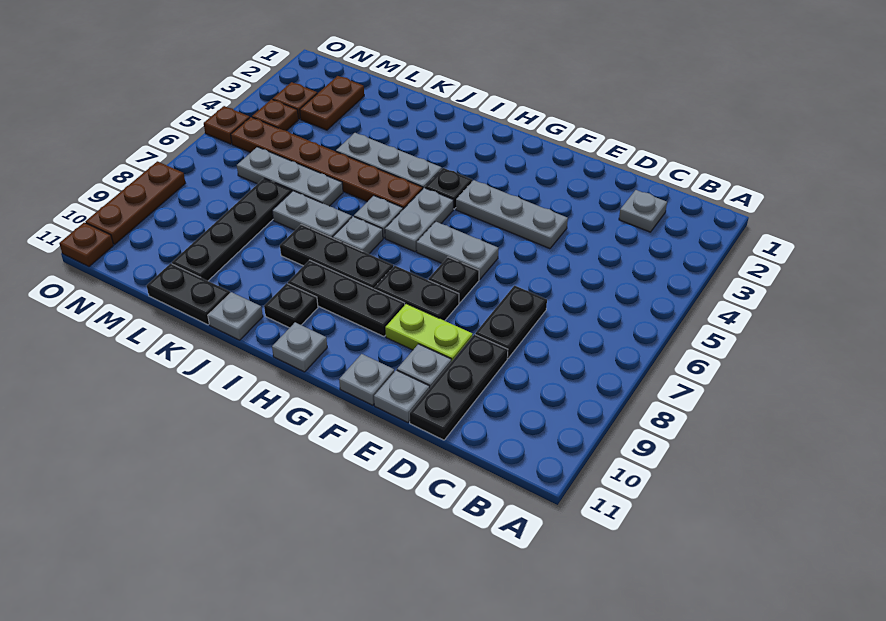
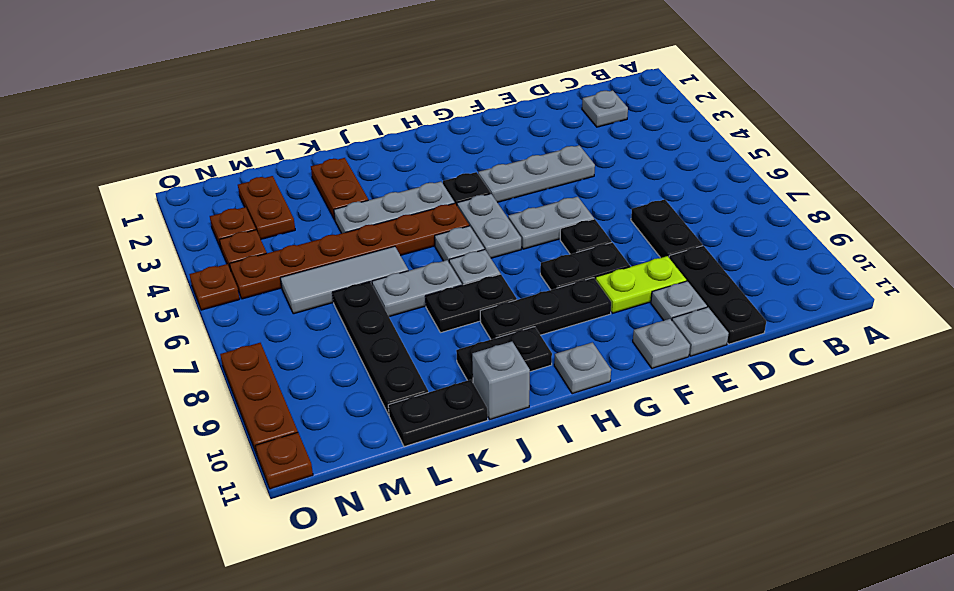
black plate H8:J8 level 1 -> black plate I8:J8 level 1
black plate I10 level 1 -> black plate I10:J10 level 1
grey plate J11 level 1 -> grey brick J11 level 1
none -> brown plate K2:K3 level 1
grey plate K6:M6 level 1 -> grey tile K6:M6 level 1

